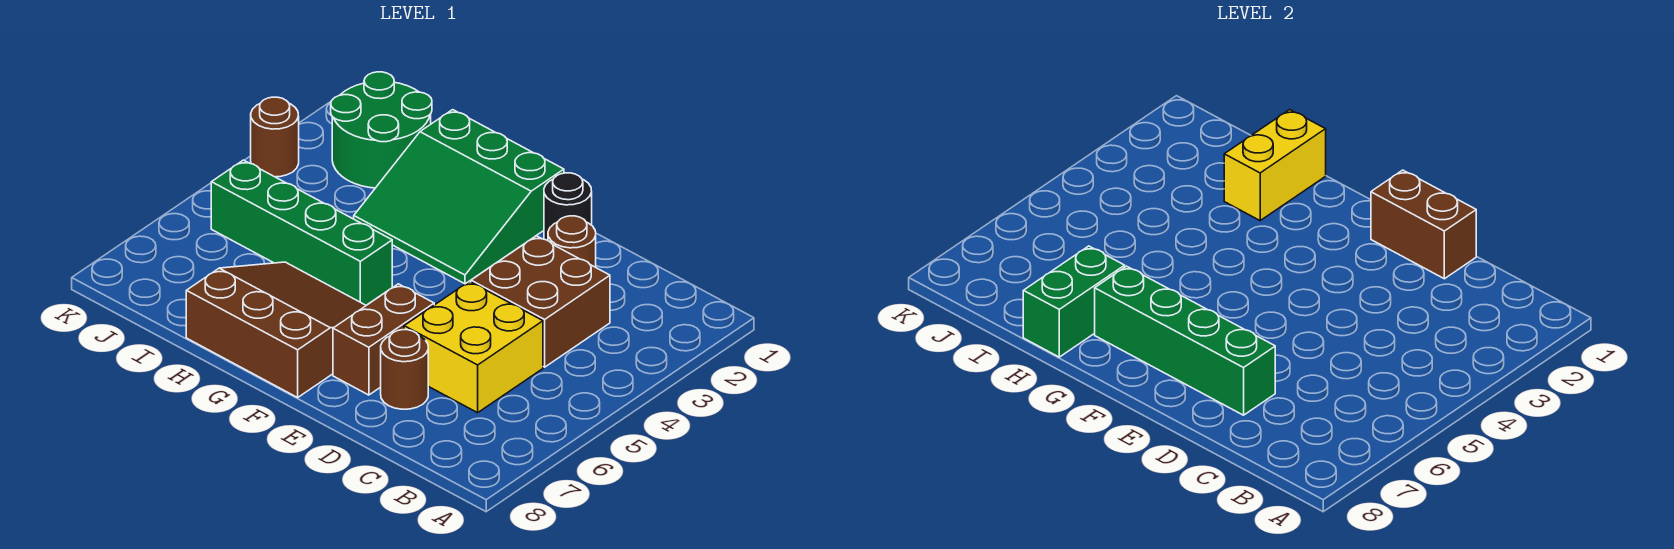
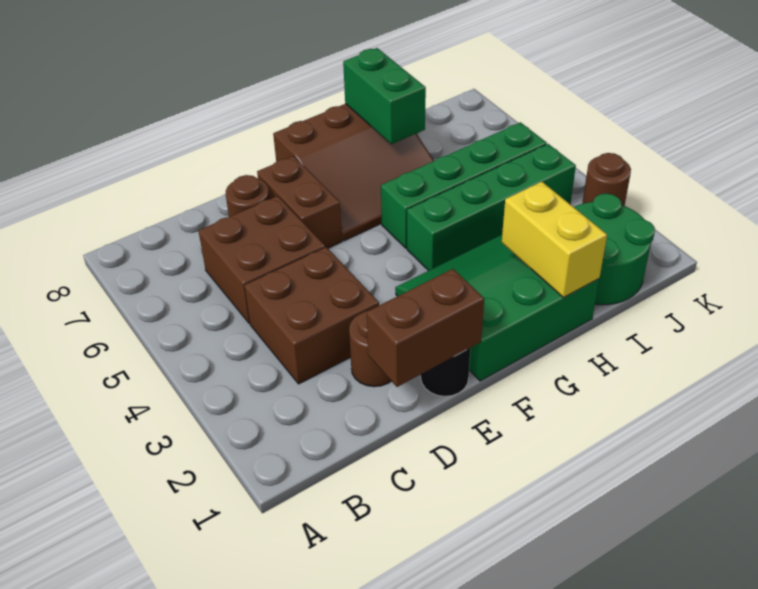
yellow brick C5:D6 level 1 -> brown brick C5:D6 level 1
green brick D7:G7 level 2 -> green brick G4:J4 level 1

